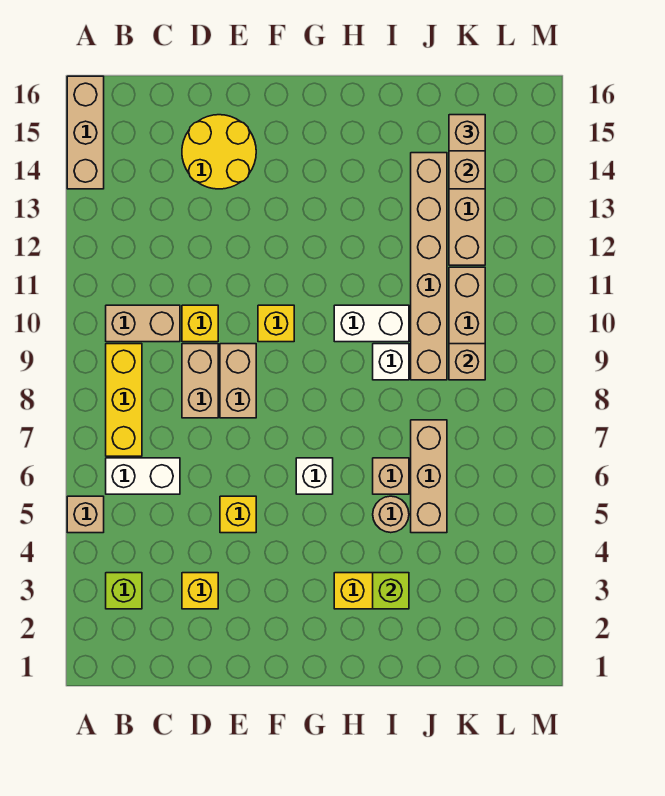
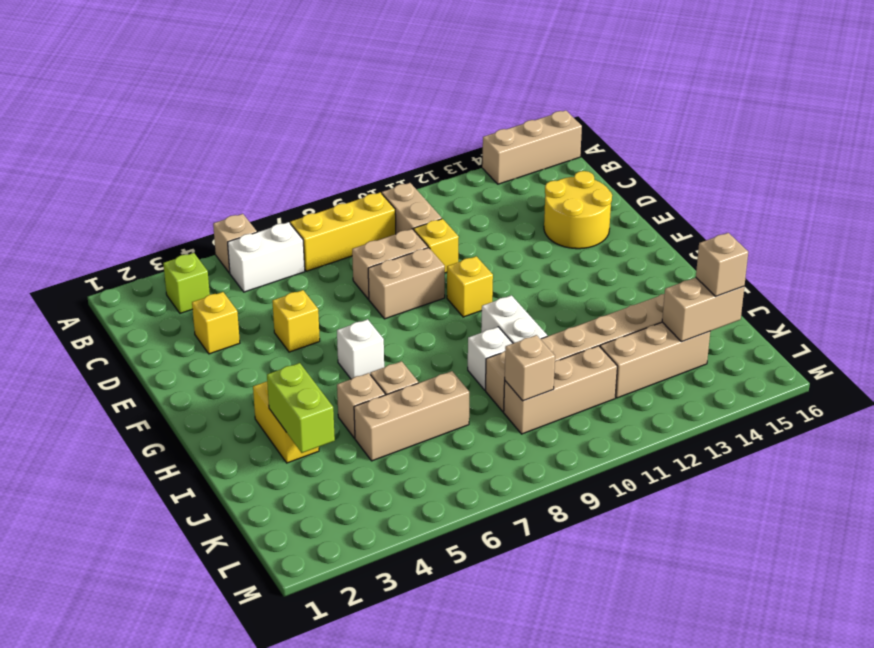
white brick B6:C6 level 1 -> white brick B5:B6 level 1
lime brick I3 level 2 -> lime brick I3:J3 level 2
tan round brick I5 level 1 -> tan brick I5 level 1

